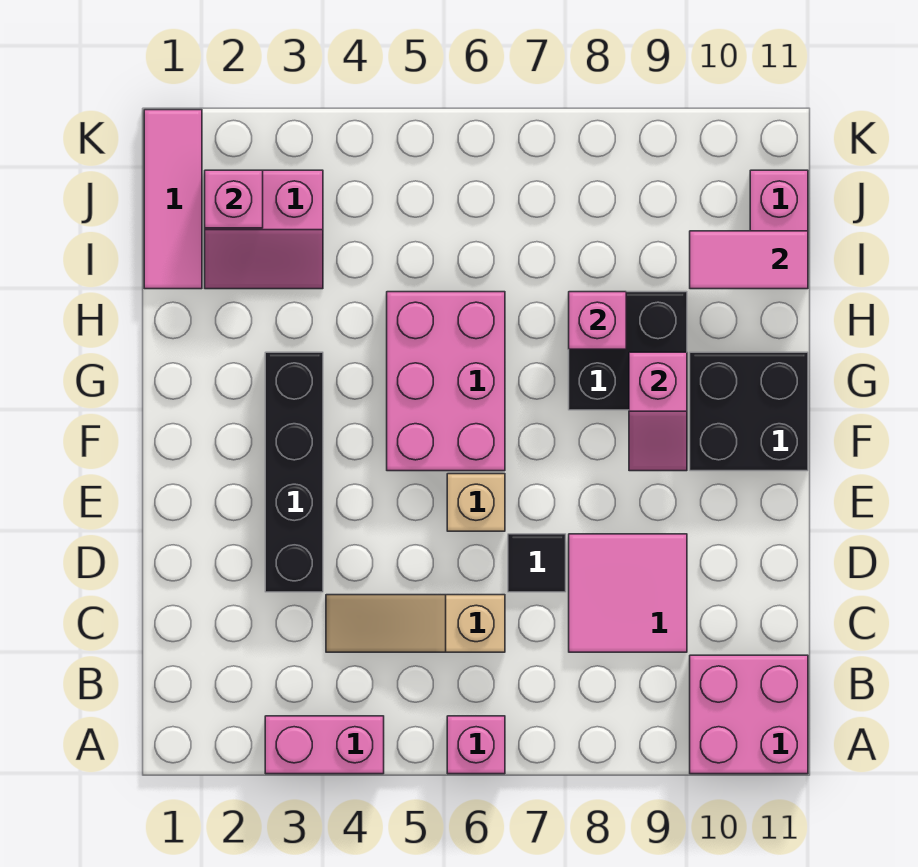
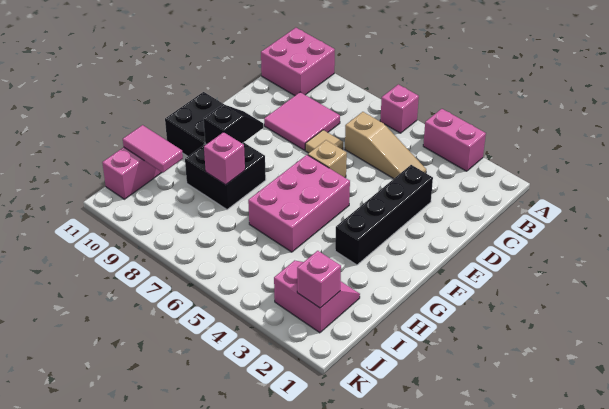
black tile D7 level 1 -> tan tile D7 level 1
pink slope F9:G9 level 2 top G -> black slope F9:G9 level 2 top G
pink tile I1:K1 level 1 -> none

